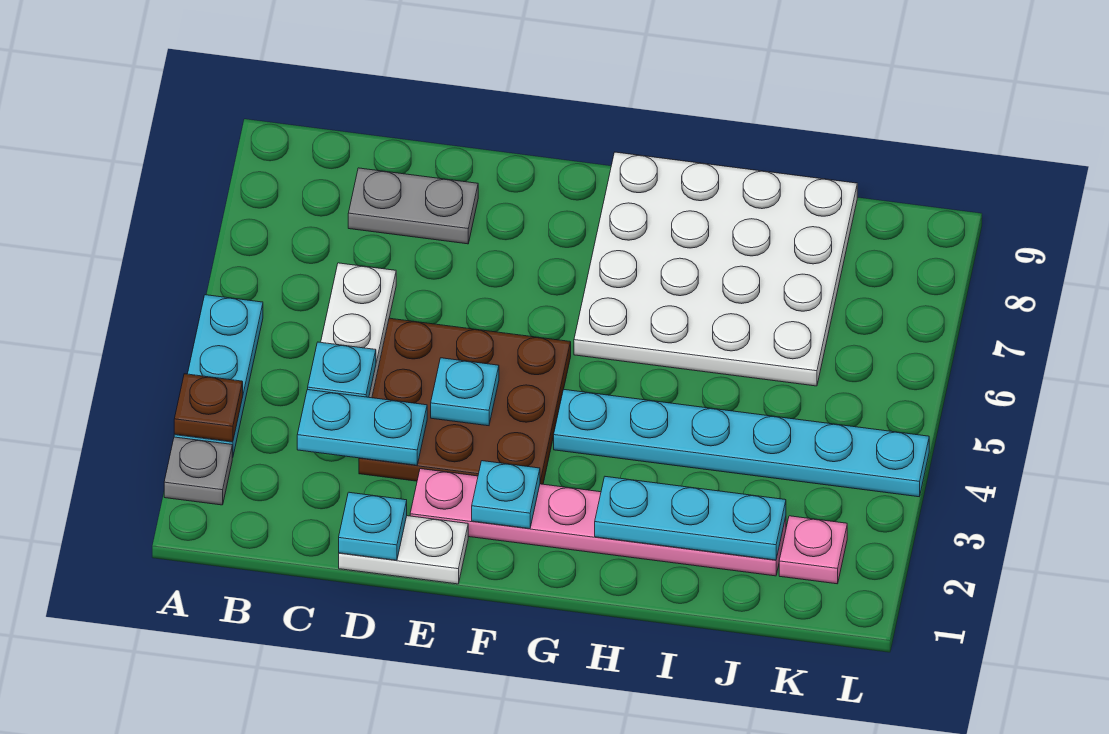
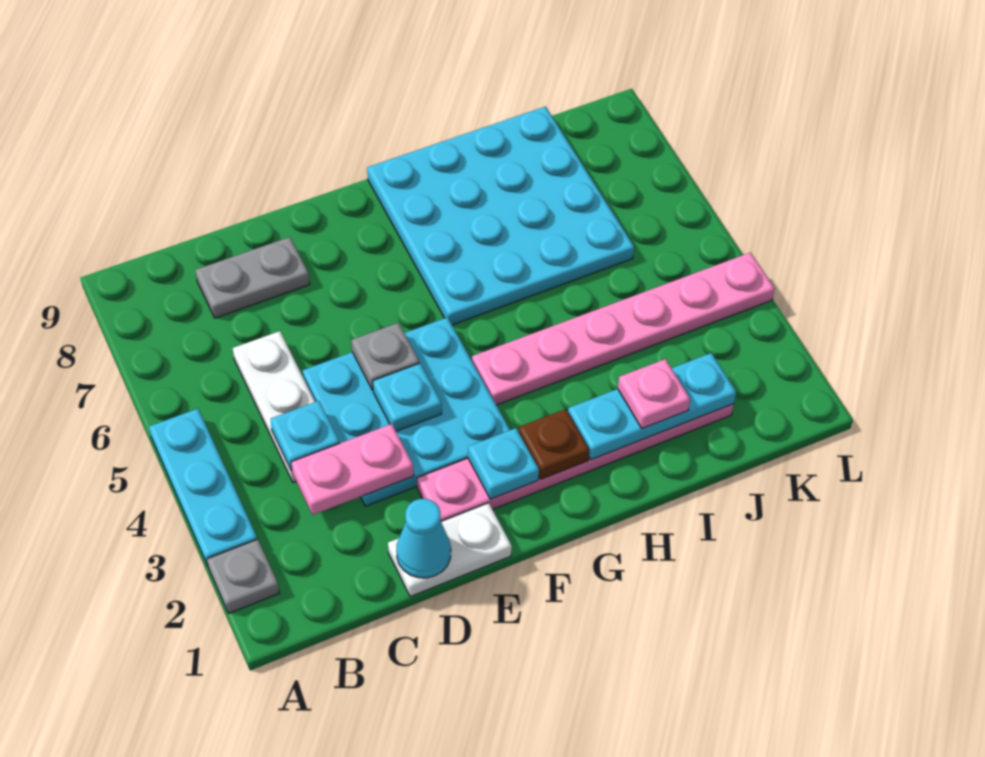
brown plate A3 level 2 -> brown plate G2 level 2
cyan plate C3:D3 level 2 -> pink plate C3:D3 level 2
cyan plate D1 level 2 -> cyan cone D1 level 2
brown plate D3:F5 level 1 -> cyan plate D3:F5 level 1
none -> grey plate E5 level 2
cyan plate G4:L4 level 1 -> pink plate G4:L4 level 1
white plate G6:J9 level 1 -> cyan plate G6:J9 level 1
pink plate K2 level 1 -> pink plate I2 level 3

